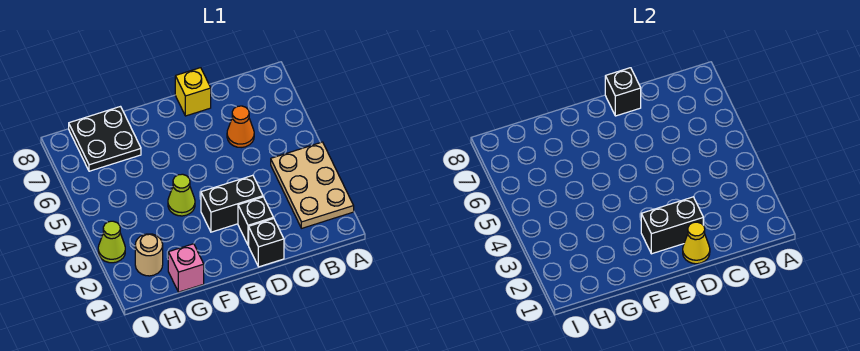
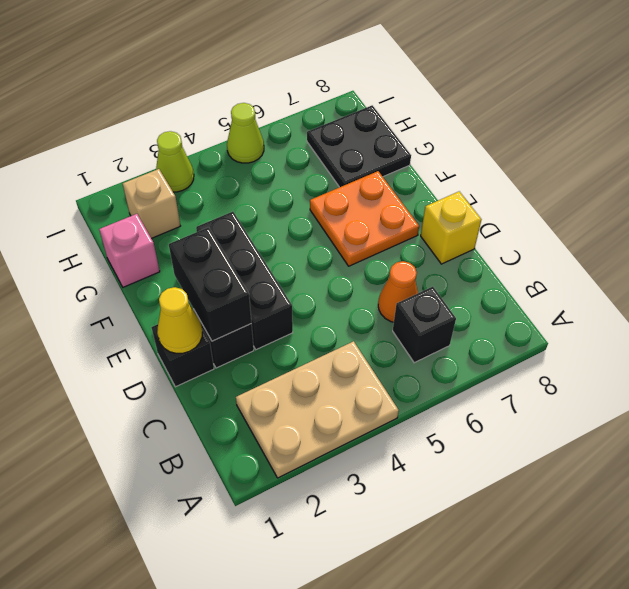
black brick D3:E3 level 1 -> black brick D3:F3 level 1
black brick D8 level 2 -> black brick B6 level 1
none -> orange plate E6:F7 level 1
lime cone F4 level 1 -> lime cone I5 level 1
tan round brick H2 level 1 -> tan brick H2 level 1

